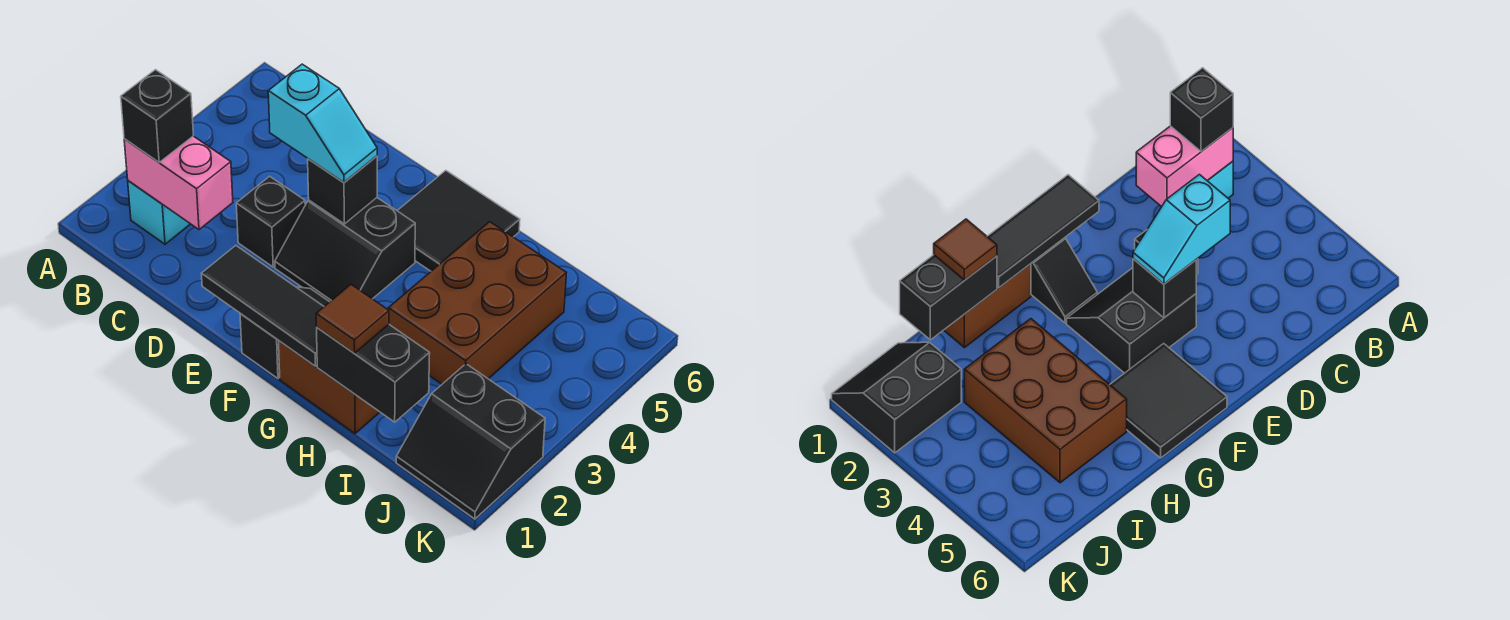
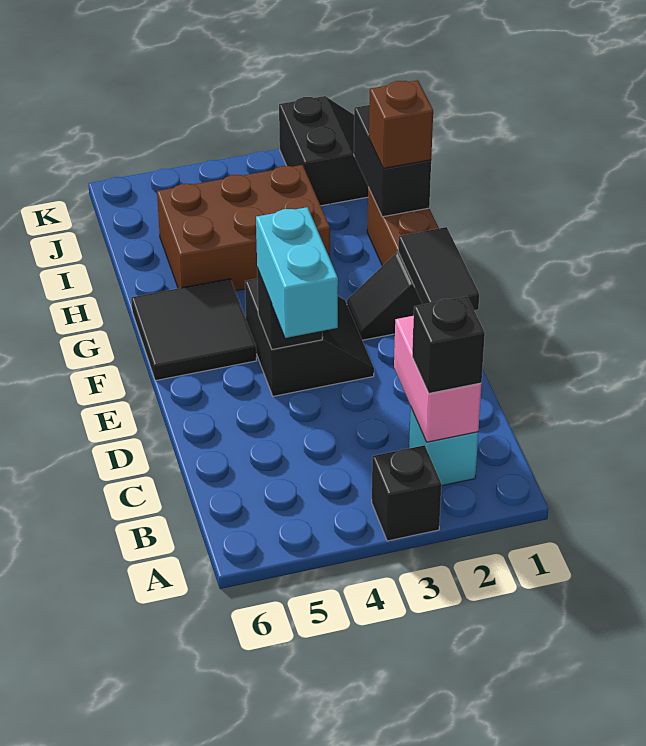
black brick D3 level 1 -> black brick A3 level 1
cyan slope D4:E4 level 3 top D -> cyan brick D4:E4 level 3
black tile E1:G1 level 2 -> black tile E1:F1 level 2
brown tile H1 level 3 -> brown brick H1 level 3

